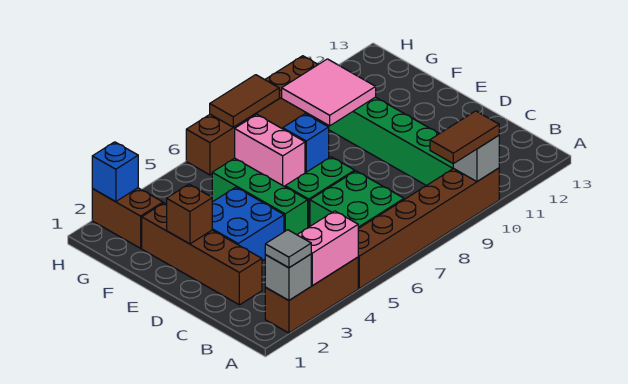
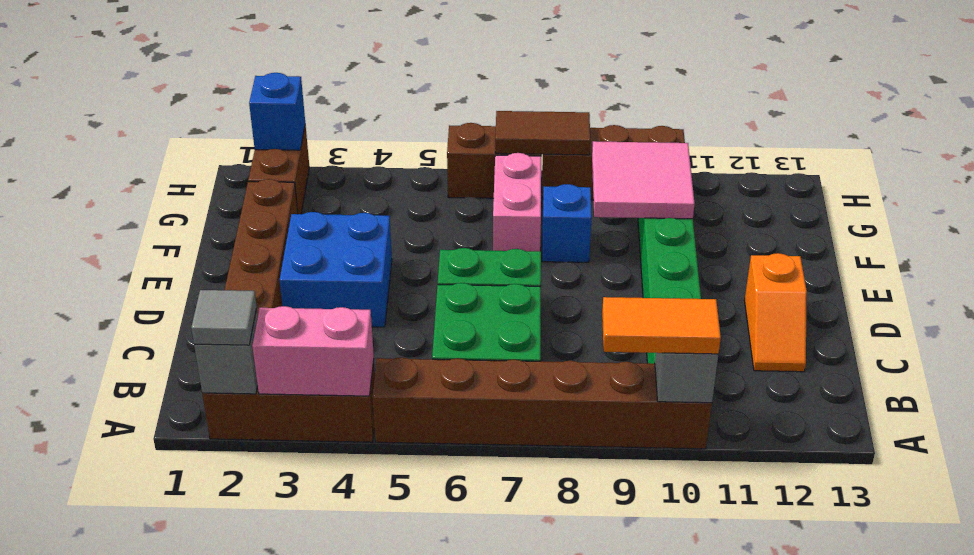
brown tile A9:A10 level 3 -> orange tile A9:A10 level 3
none -> orange slope C12:D12 level 1 top D
green brick D5:F5 level 1 -> none
brown brick E2 level 2 -> none

